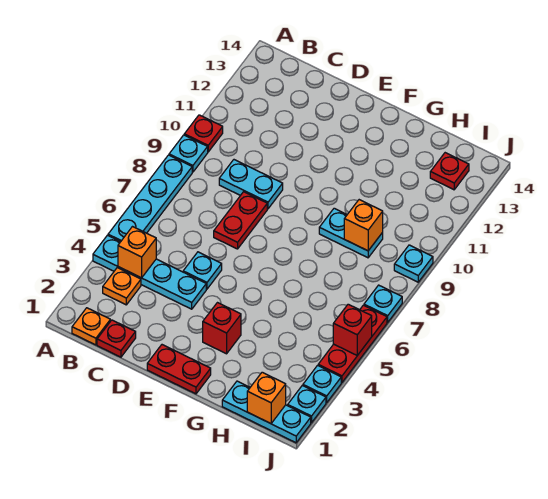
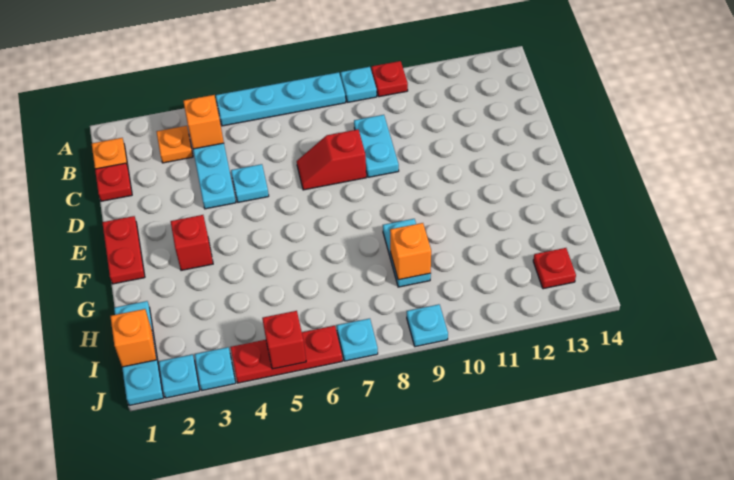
red plate D7:D8 level 1 -> red slope D7:D8 level 1 top 8

